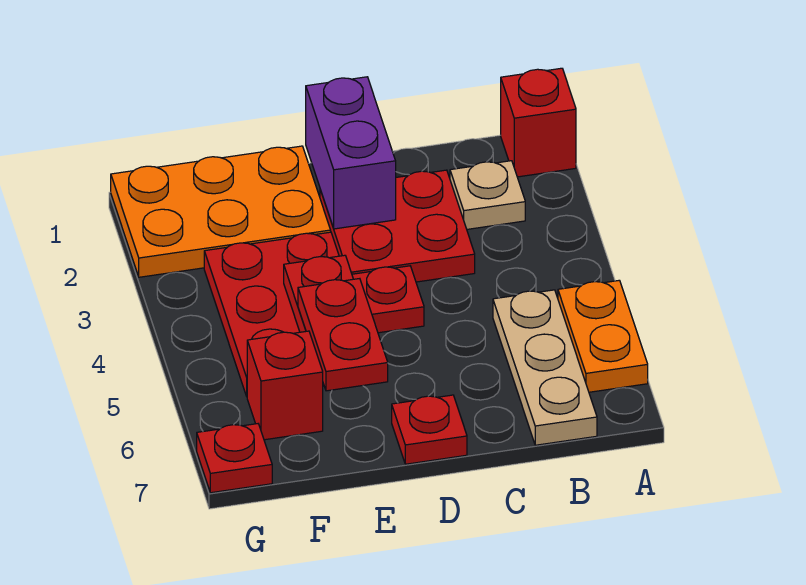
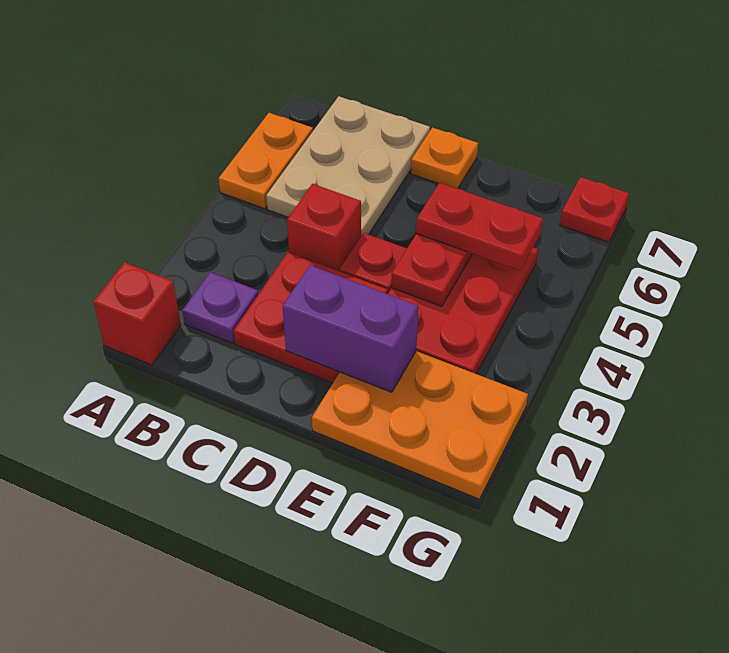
tan plate B2 level 1 -> purple plate B2 level 1
tan plate B5:B7 level 1 -> tan plate B5:C7 level 1
purple brick D1:D2 level 2 -> purple brick D2:E2 level 2
red plate D7 level 1 -> orange plate D7 level 1
red plate E5:E6 level 3 -> red plate E5:F5 level 3
red brick F6 level 1 -> red brick C4 level 1

